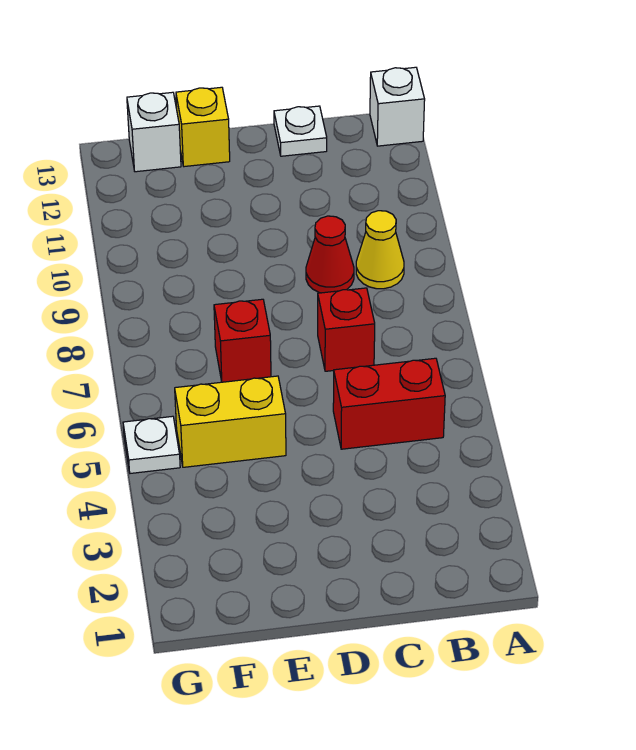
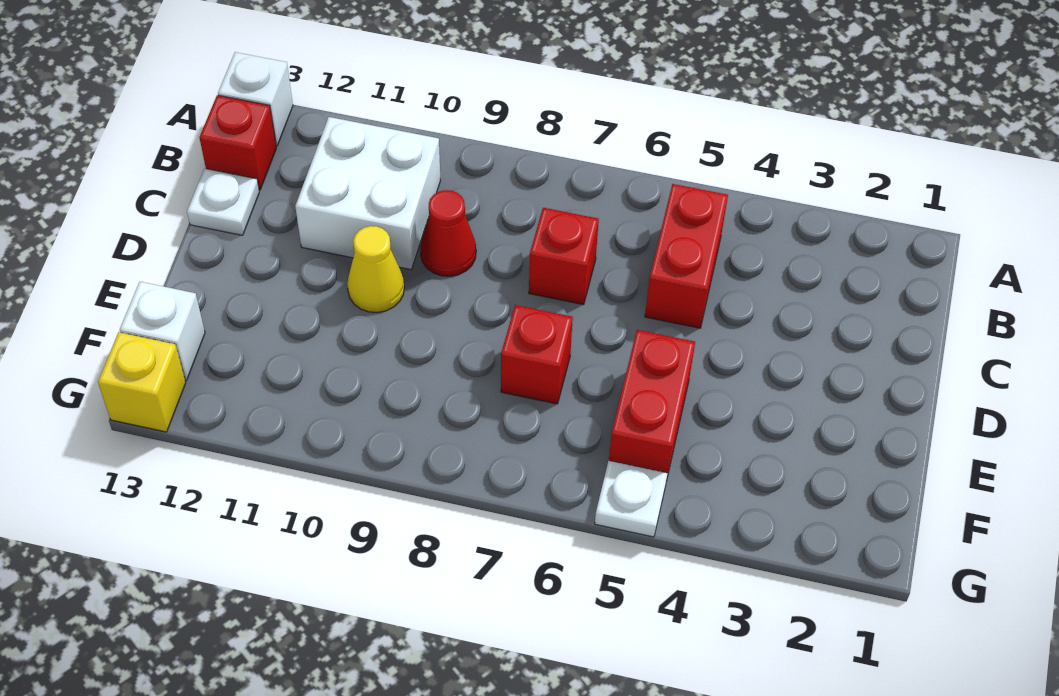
yellow cone B9 level 1 -> yellow cone D10 level 1
none -> white brick B10:C11 level 1
none -> red brick B13 level 1
yellow brick E5:F5 level 1 -> red brick E5:F5 level 1
yellow brick E13 level 1 -> yellow brick G13 level 1

